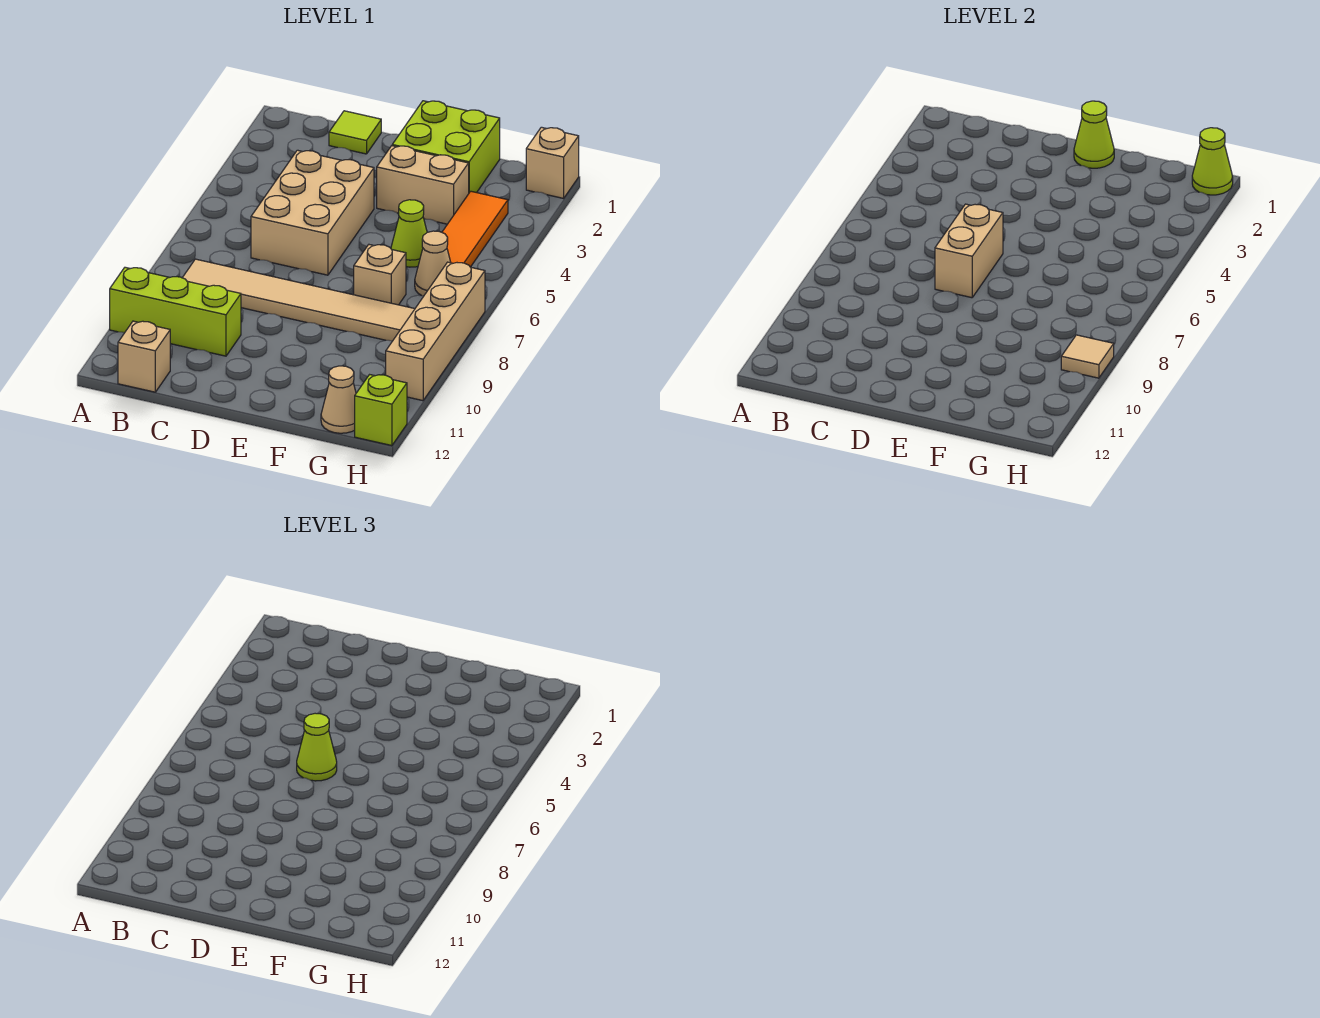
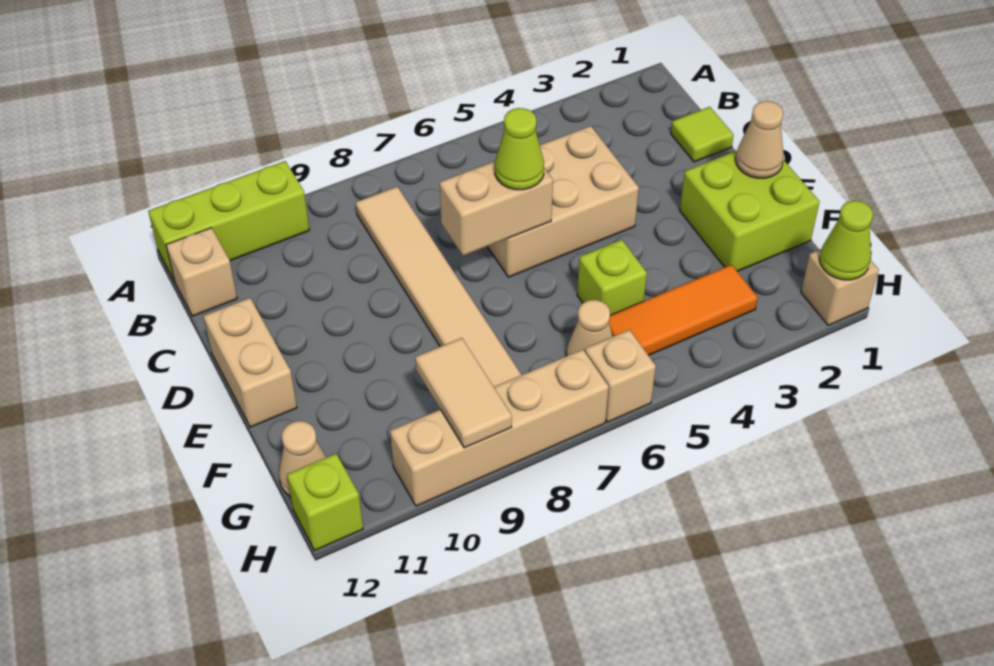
lime brick A10:C10 level 1 -> lime brick A10:A12 level 1
lime cone E1 level 2 -> tan cone E1 level 2
tan brick E3:F3 level 1 -> tan brick D12:E12 level 1
lime cone F5 level 1 -> lime brick F5 level 1
tan brick F7 level 1 -> tan brick H6 level 1
tan tile H9 level 2 -> tan tile G9:H9 level 2

